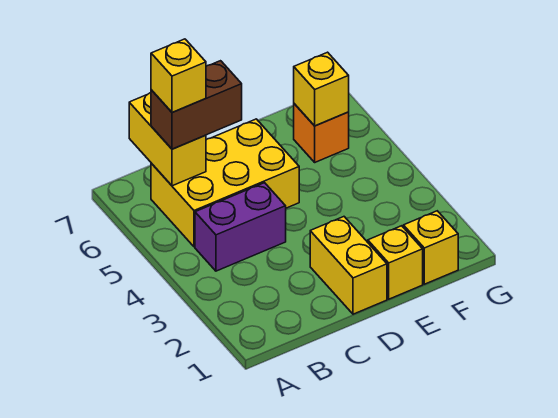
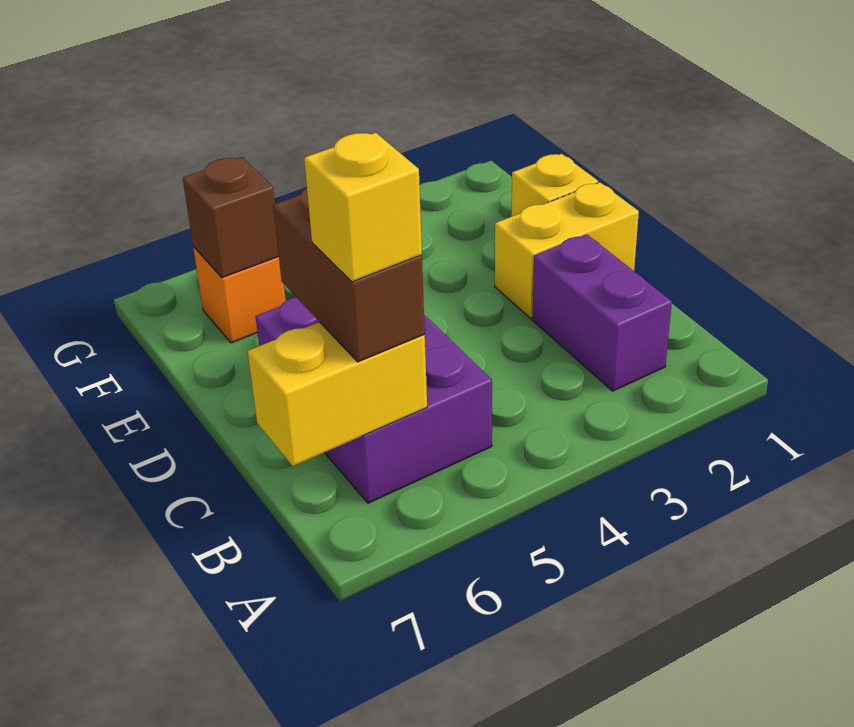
purple brick B4:C4 level 1 -> purple brick B2:C2 level 1
yellow brick B5:D6 level 1 -> purple brick B5:D6 level 1
yellow brick F1 level 1 -> none
yellow brick F6 level 2 -> brown brick F6 level 2

